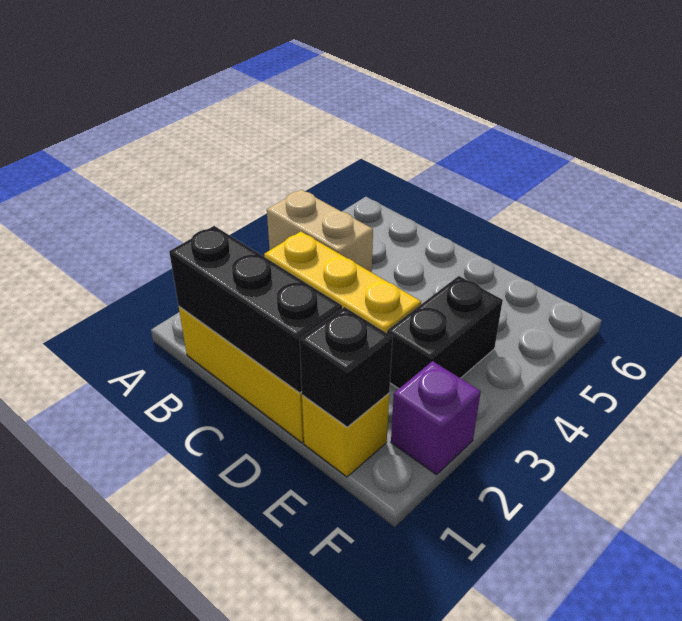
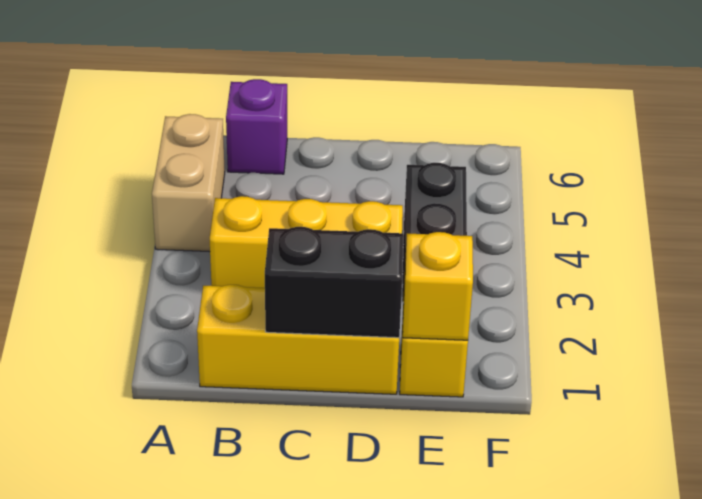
tan brick A4:B4 level 1 -> tan brick A4:A5 level 1
black brick B1:D1 level 2 -> black brick C1:D1 level 2
black brick E1 level 2 -> yellow brick E1 level 2
purple brick F2 level 1 -> purple brick B6 level 1

